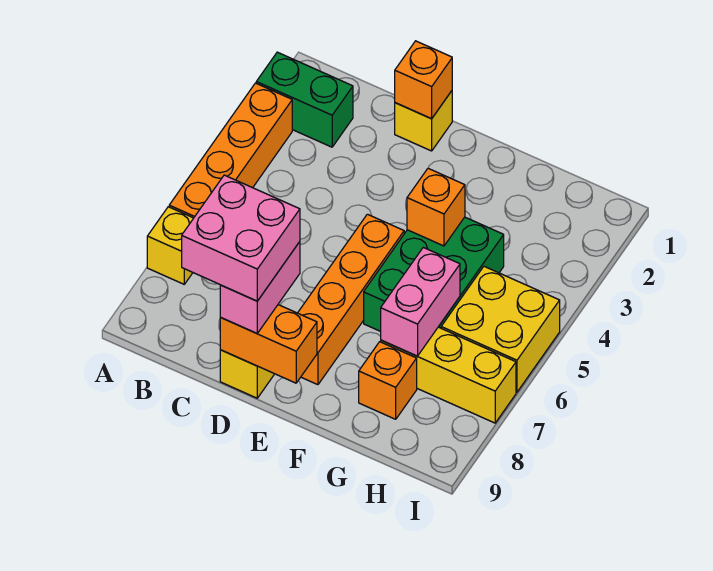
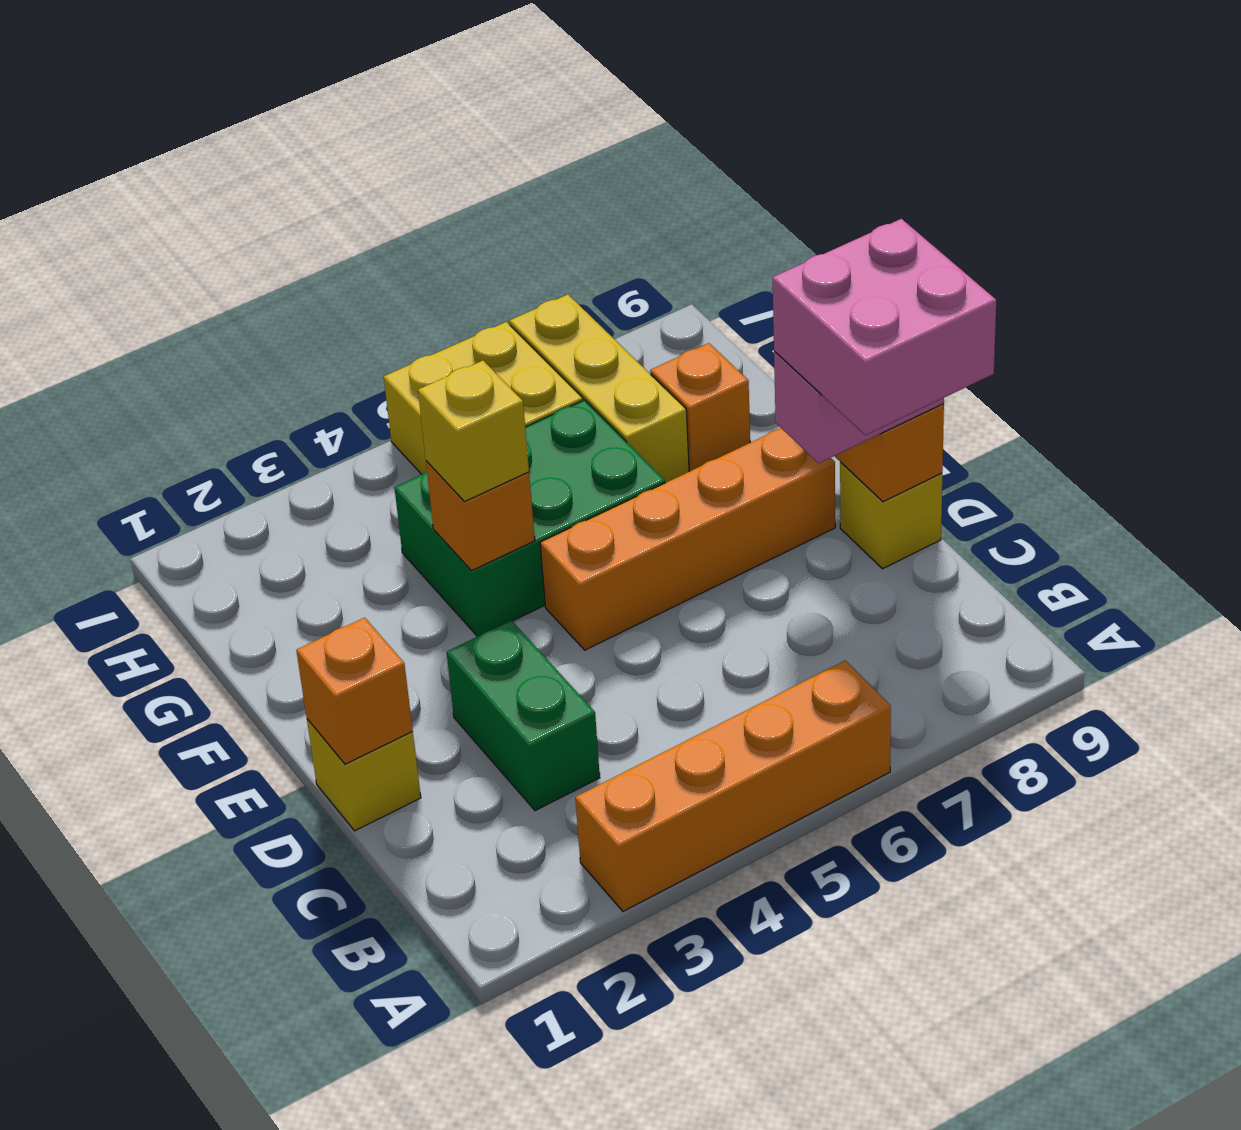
green brick A2:B2 level 1 -> green brick C3:D3 level 1
yellow brick A7 level 1 -> yellow brick F4 level 3
pink brick G6:G7 level 2 -> none

